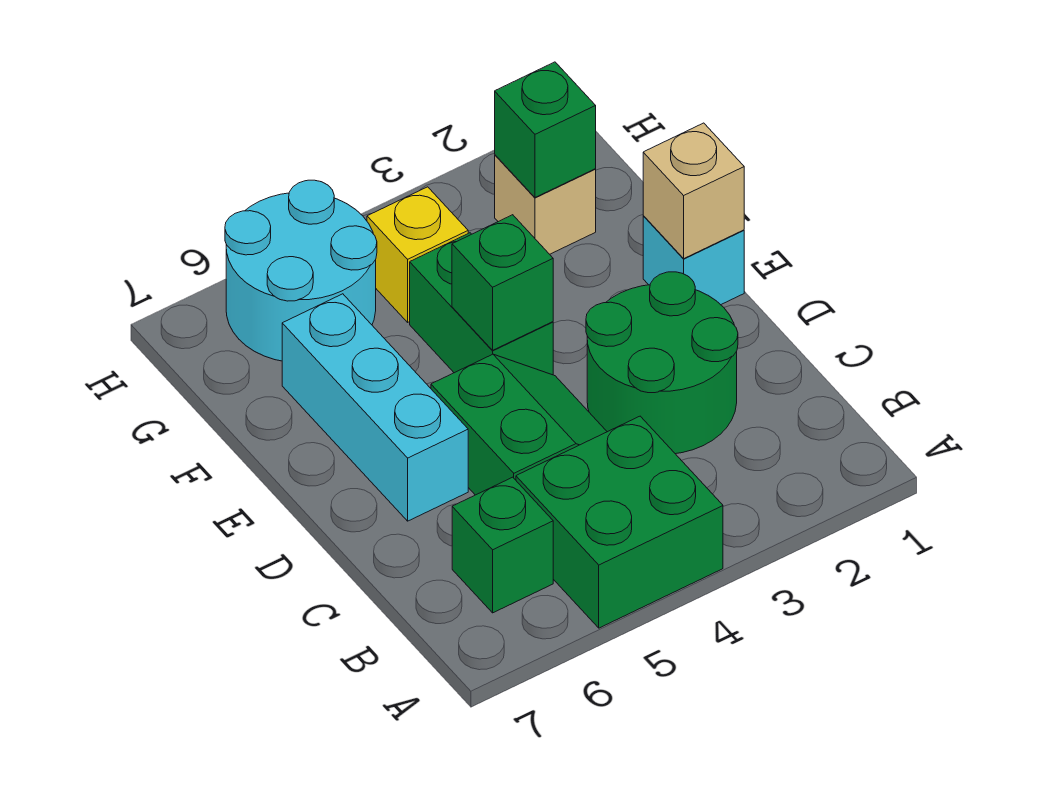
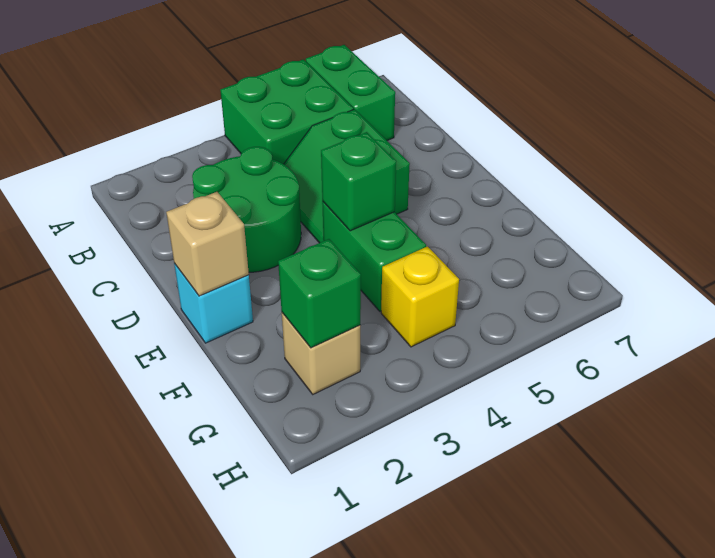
green brick B6 level 1 -> green brick A6:B6 level 1
cyan brick D6:F6 level 1 -> none
cyan round brick G5:H6 level 1 -> none

